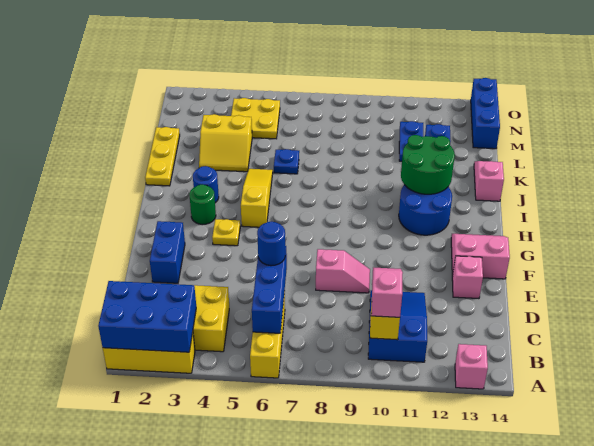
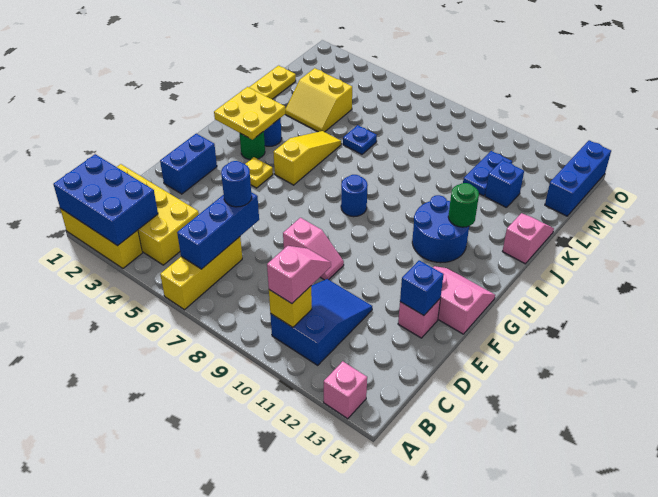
none -> blue brick E13 level 2
none -> blue round brick H8 level 1
green round brick I11:J12 level 2 -> green round brick I12 level 2
yellow plate M4:N5 level 1 -> yellow plate H2:I3 level 2

